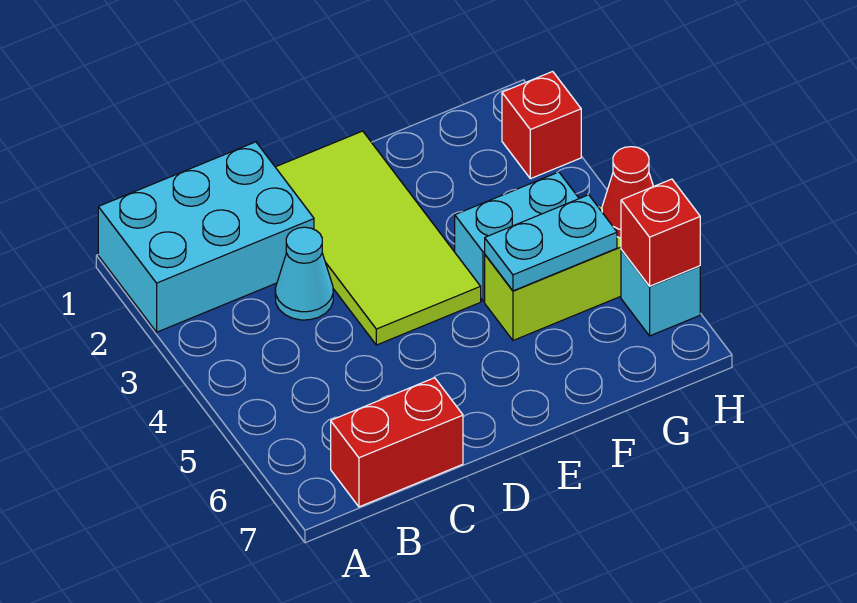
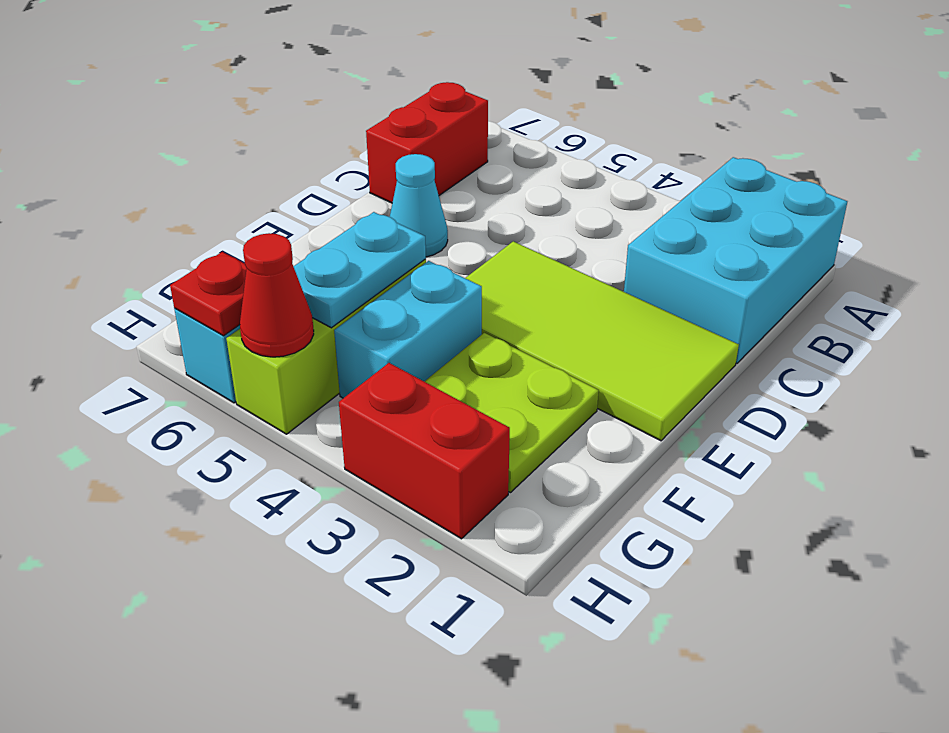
cyan cone C3 level 1 -> cyan cone D6 level 1
none -> lime plate F2:G3 level 1
red brick H2 level 1 -> red brick H2:H3 level 1
red brick H6 level 2 -> red plate H6 level 2

